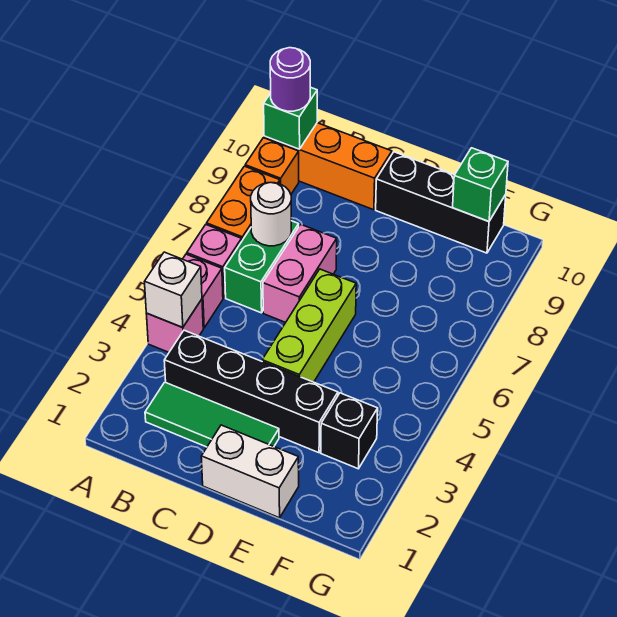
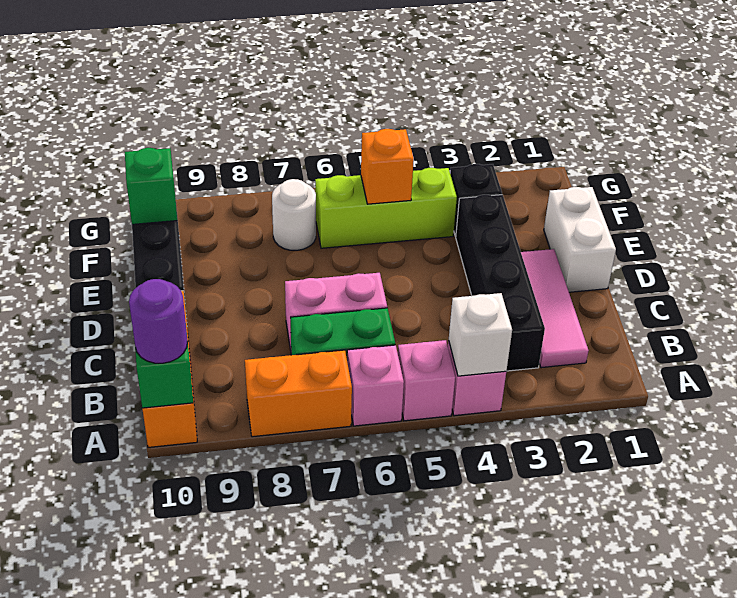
orange brick A9 level 1 -> orange brick F5 level 2
green tile B2:D2 level 1 -> pink tile B2:D2 level 1
white round brick B7 level 2 -> white round brick F7 level 1
lime brick D4:D6 level 1 -> lime brick F4:F6 level 1

